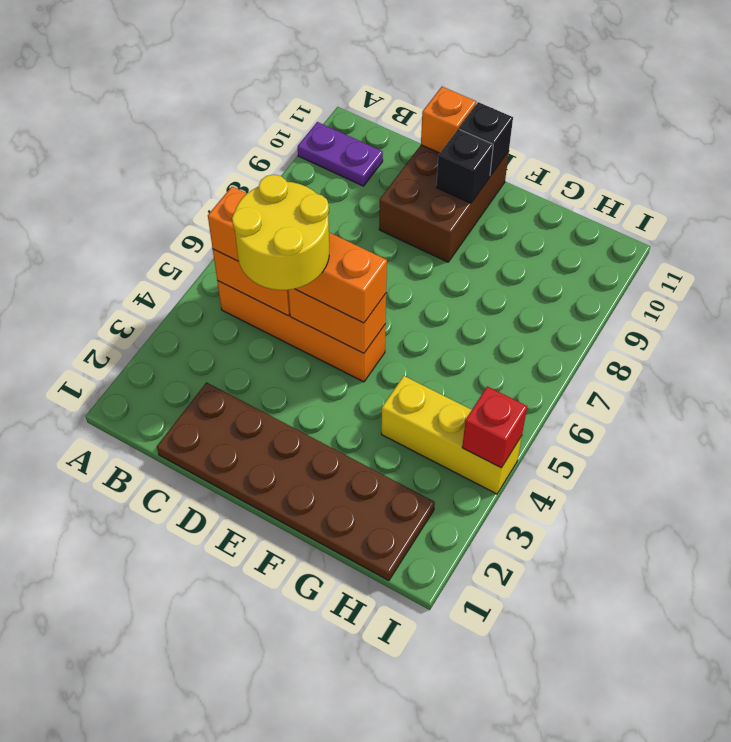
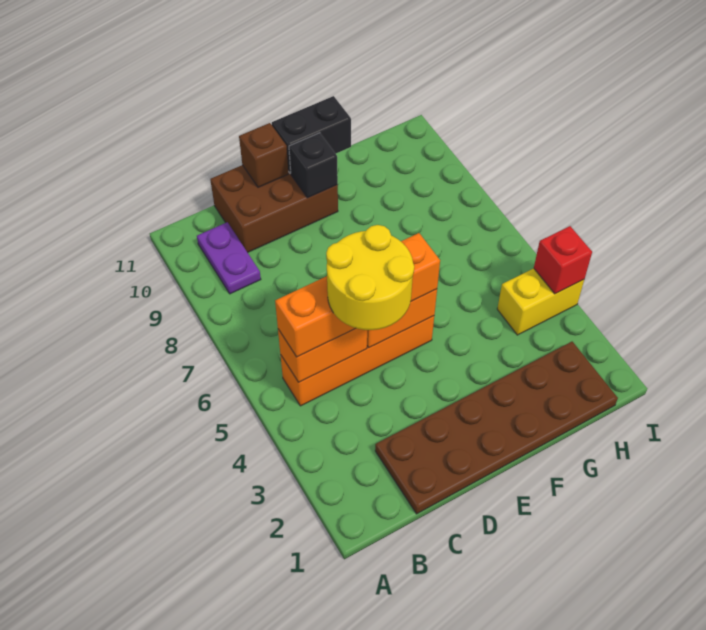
purple plate A10:B10 level 1 -> purple plate B9:B10 level 1
brown brick D9:E11 level 1 -> brown brick C10:E11 level 1
orange brick D11 level 2 -> brown brick D11 level 2
black brick E11 level 2 -> black brick E11:F11 level 2
yellow brick G4:I4 level 1 -> yellow brick H4:I4 level 1

